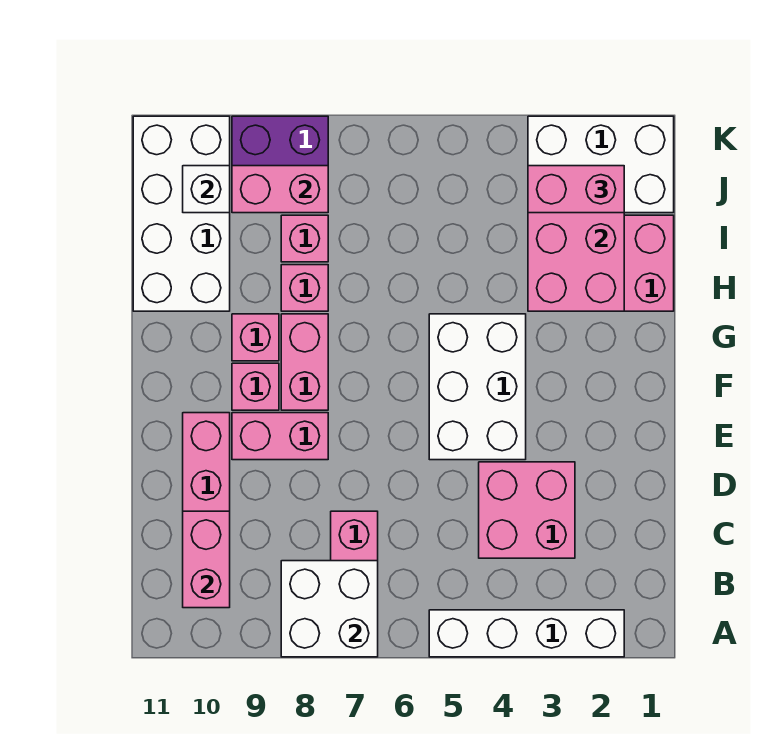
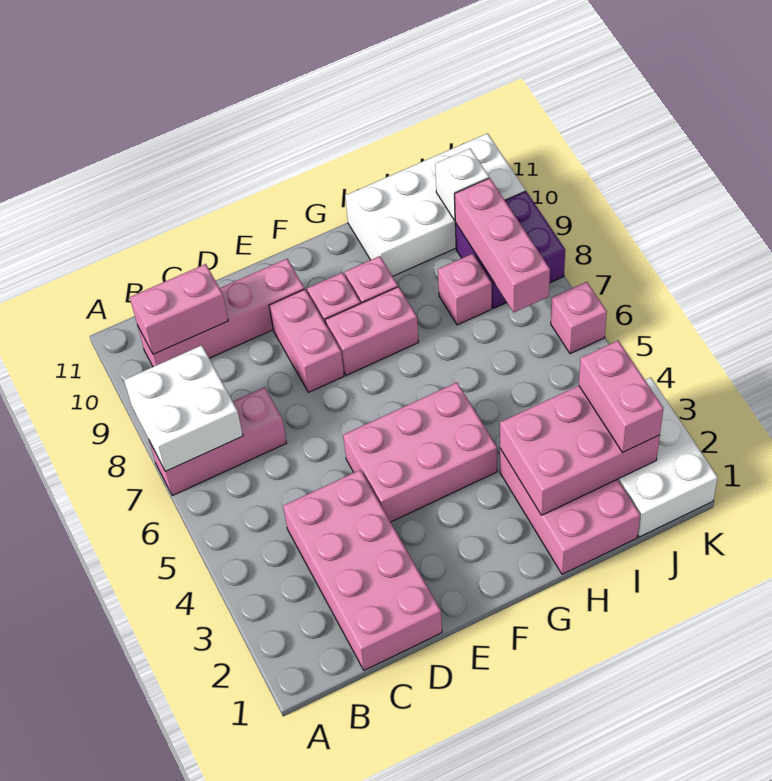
white brick A2:A5 level 1 -> none
pink brick C3:D4 level 1 -> pink brick C1:D4 level 1
white brick E4:G5 level 1 -> pink brick E4:G5 level 1
pink brick H8 level 1 -> pink brick K6 level 1
pink brick J8:J9 level 2 -> pink brick J7:J9 level 2

